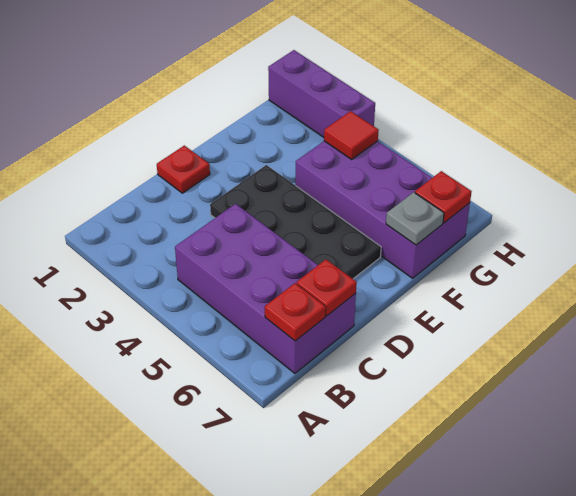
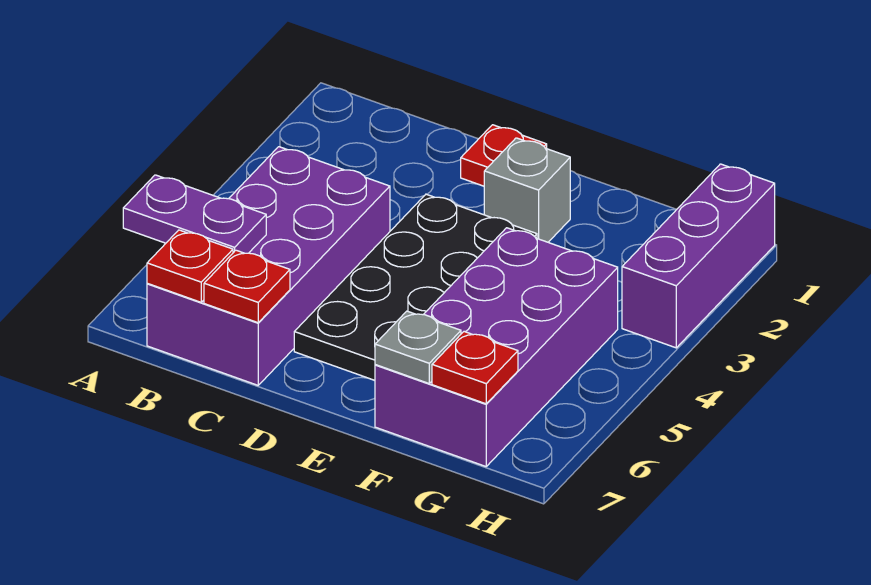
none -> purple plate A6:B6 level 2
none -> grey brick E2 level 1
red tile G4 level 2 -> none

